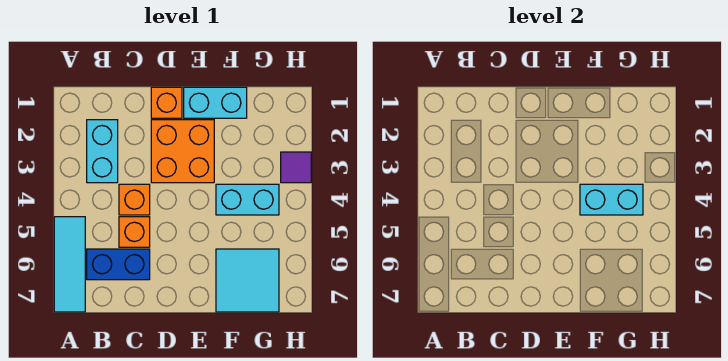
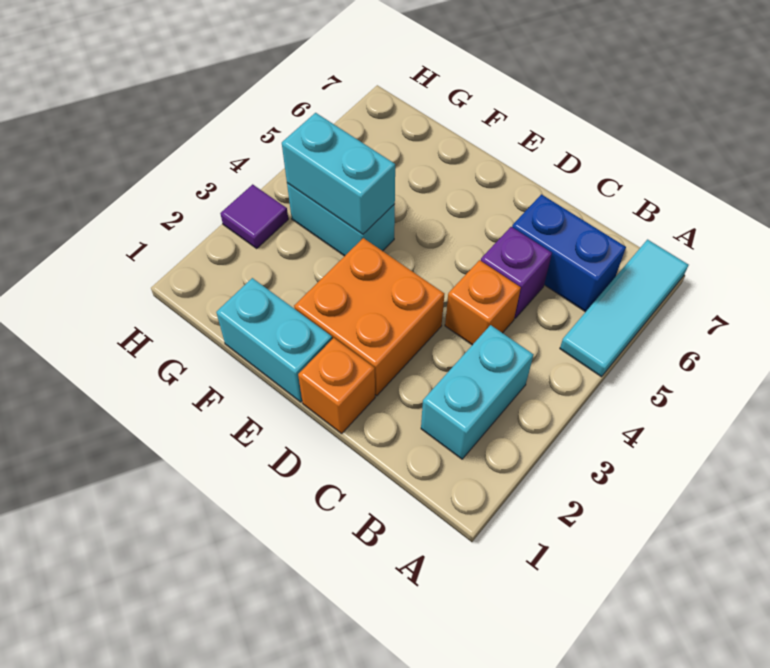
orange brick C5 level 1 -> purple brick C5 level 1
cyan tile F6:G7 level 1 -> none

